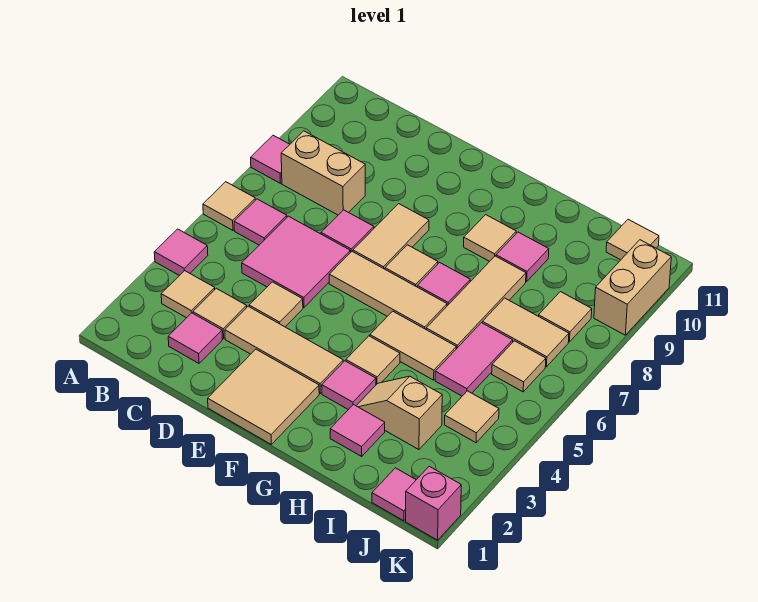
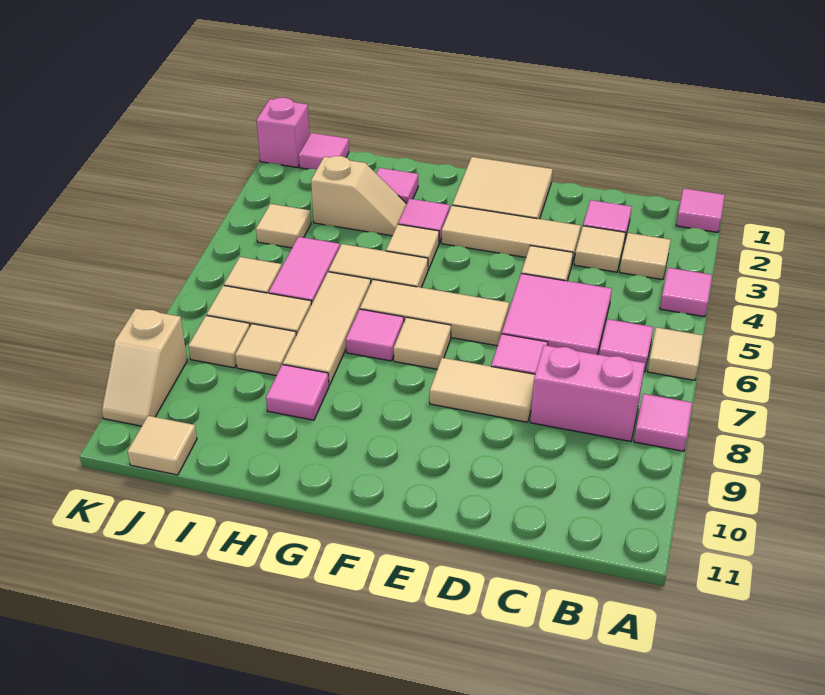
none -> pink tile A1 level 1
tan brick B8:C8 level 1 -> pink brick B8:C8 level 1
tan tile E7:E8 level 1 -> tan tile D8:E8 level 1
tan tile G9 level 1 -> tan tile I8 level 1
tan brick K9:K10 level 1 -> tan slope K9:K10 level 1 top 9

